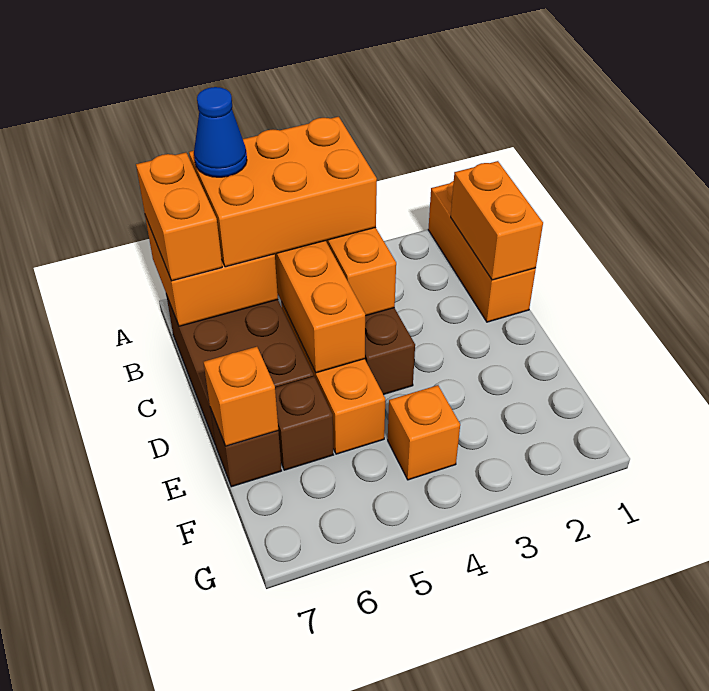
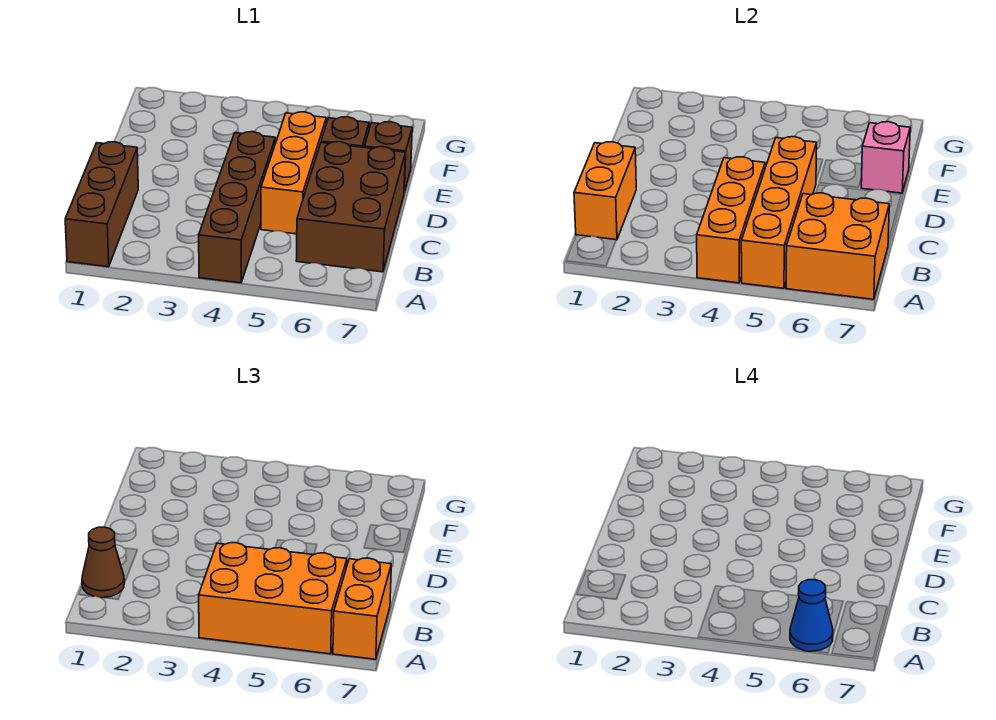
orange brick A1:C1 level 1 -> brown brick A1:C1 level 1
none -> brown cone B1 level 3
orange brick E7 level 2 -> pink brick E7 level 2
orange brick F4 level 1 -> none

